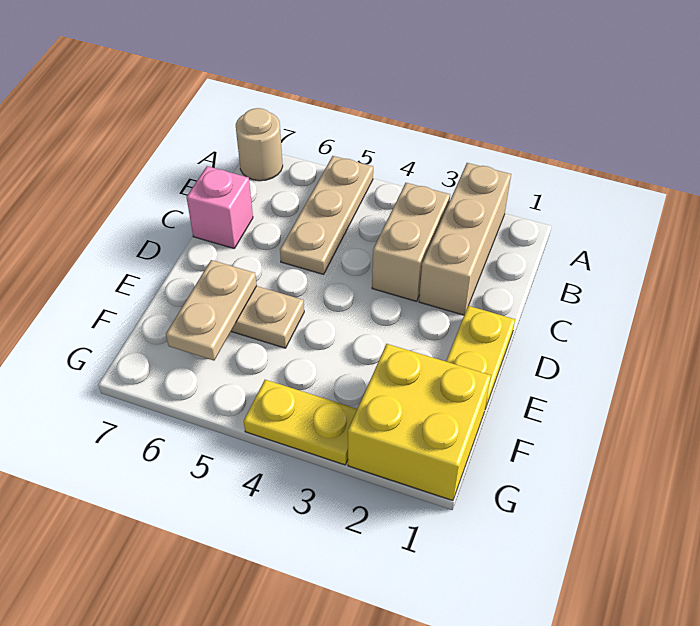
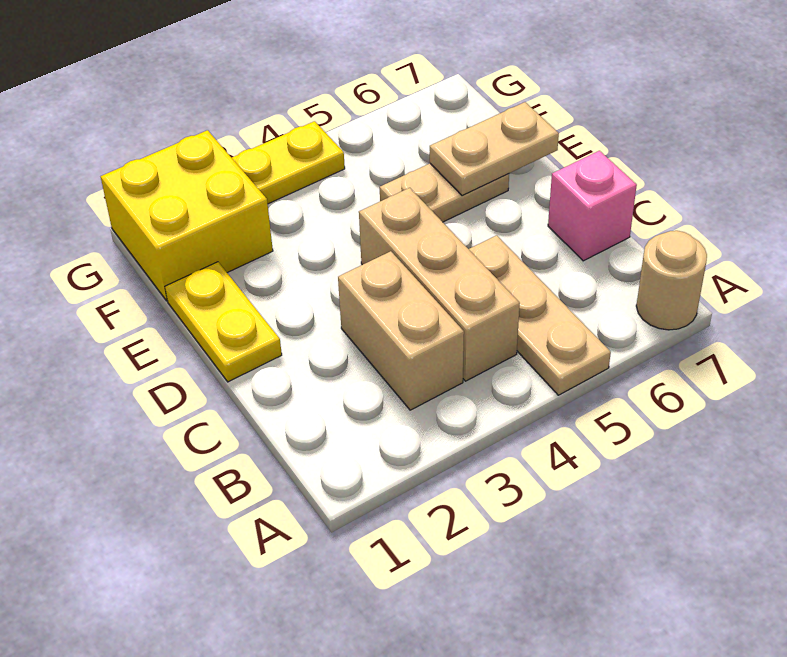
tan brick A2:C2 level 1 -> tan brick B4:D4 level 1
tan plate E6:F6 level 2 -> tan plate E6:E7 level 2

